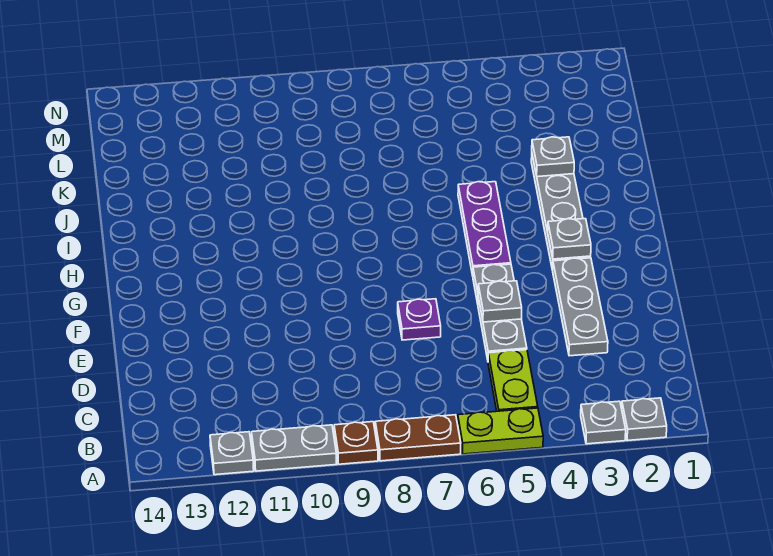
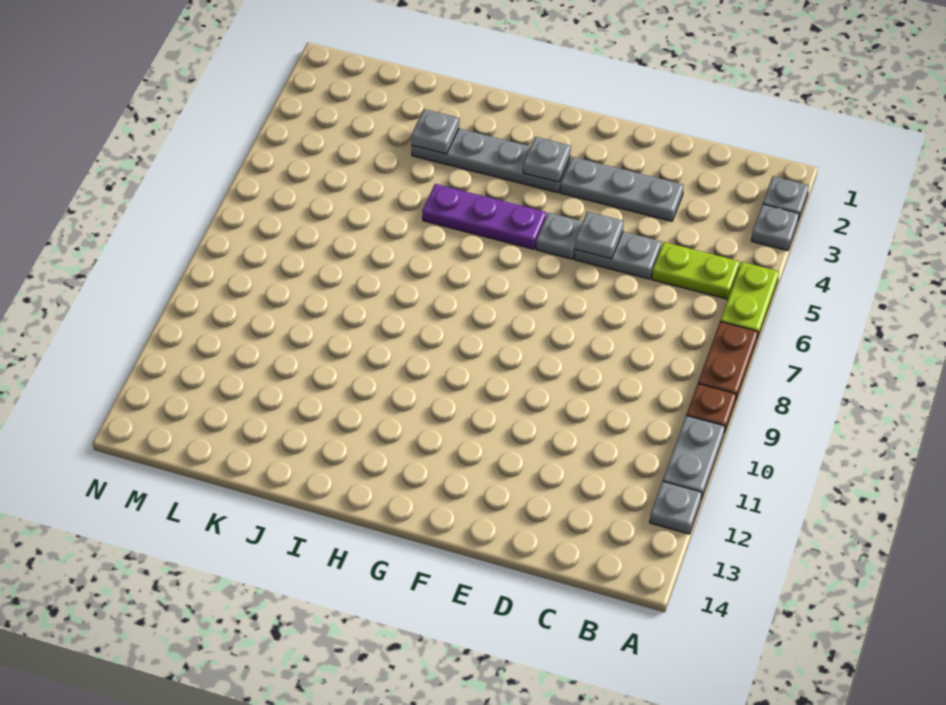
purple plate E7 level 1 -> none

